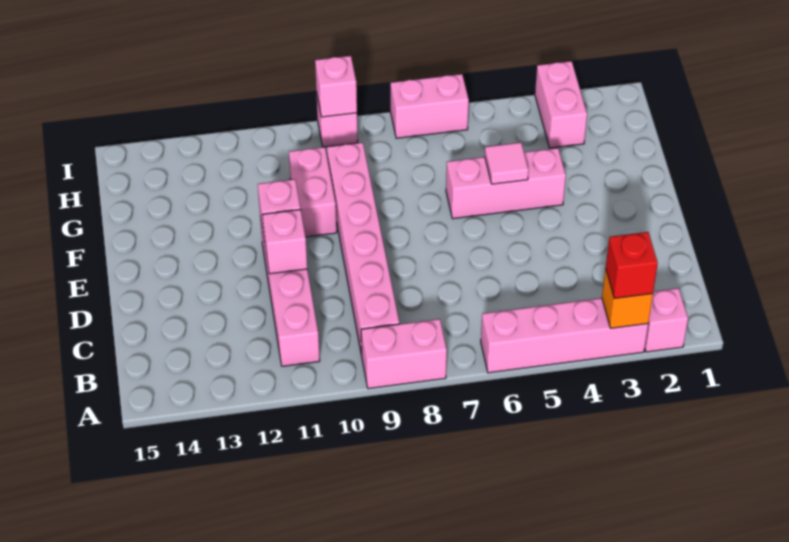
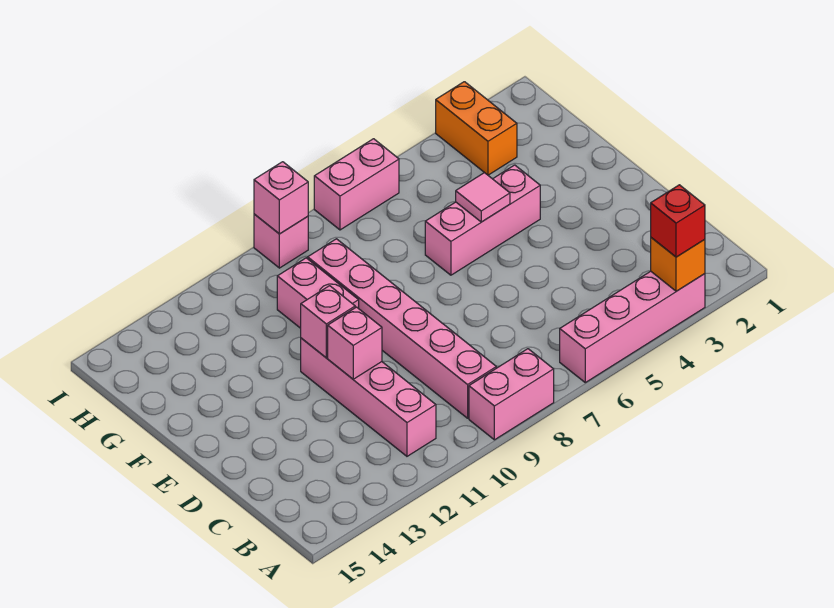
pink brick A2 level 1 -> none
pink brick H3:I3 level 1 -> orange brick H3:I3 level 1

